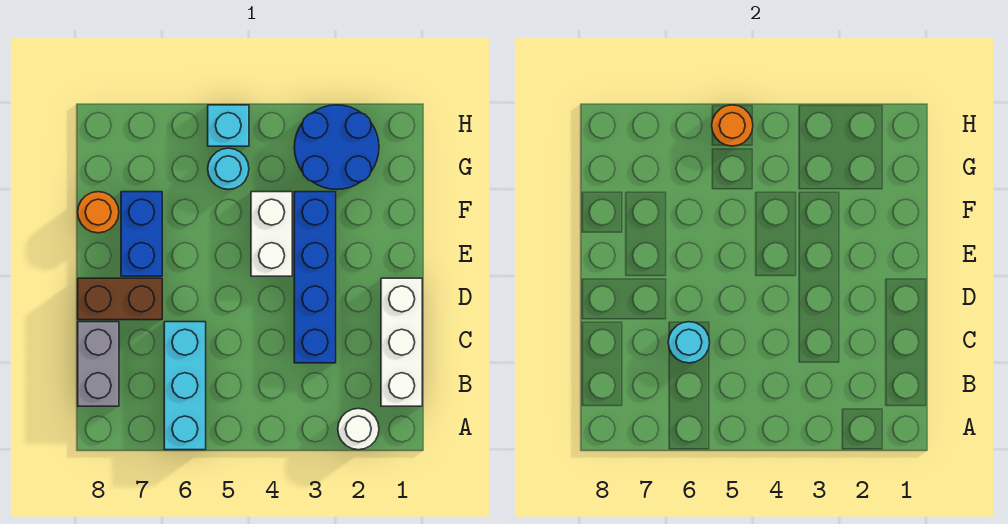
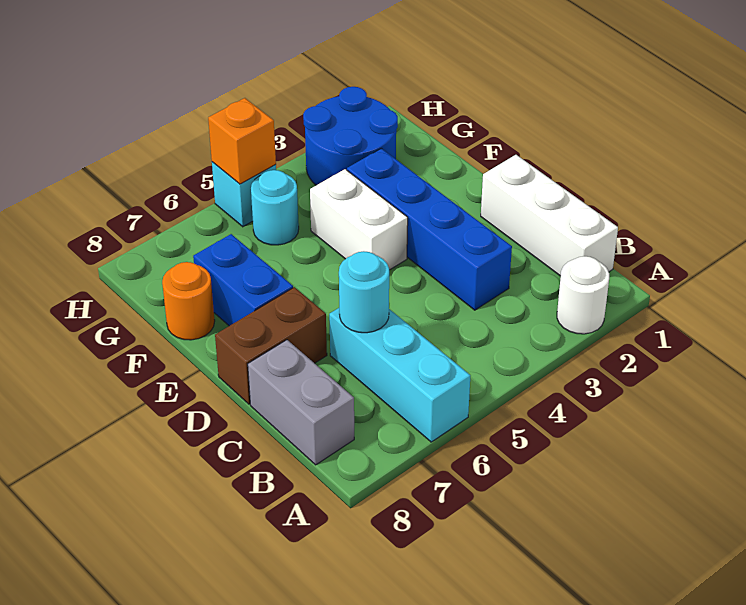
orange round brick H5 level 2 -> orange brick H5 level 2

